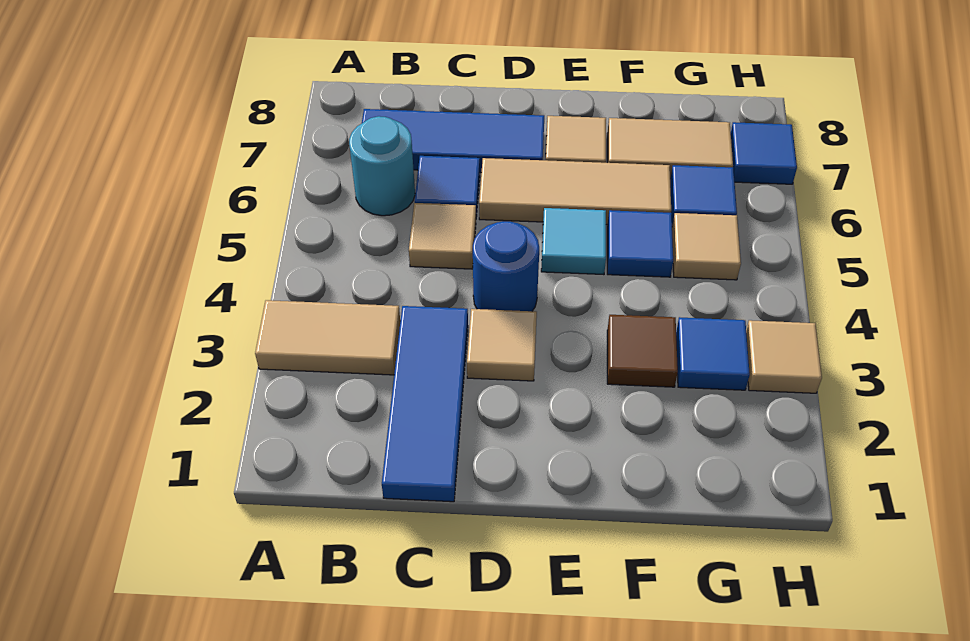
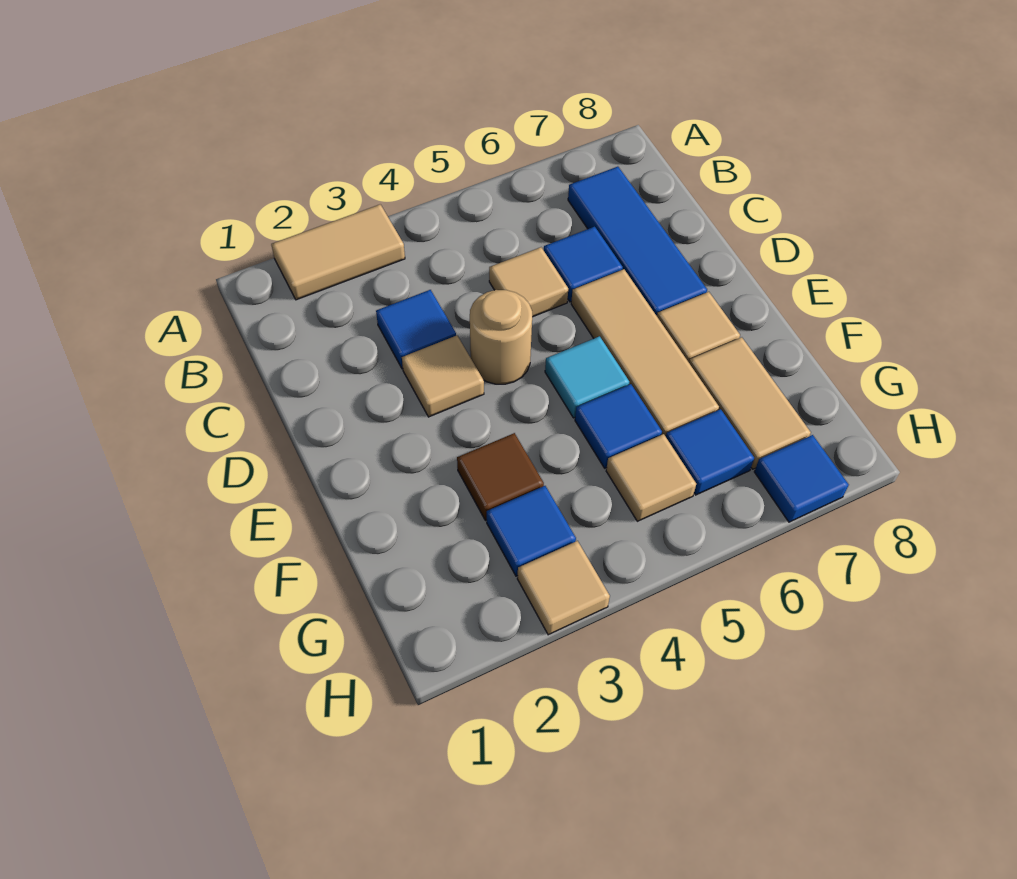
tan tile A3:B3 level 1 -> tan tile A2:A3 level 1
cyan round brick B6 level 1 -> none
blue tile C1:C3 level 1 -> blue tile C3 level 1
blue round brick D4 level 1 -> tan round brick D4 level 1

